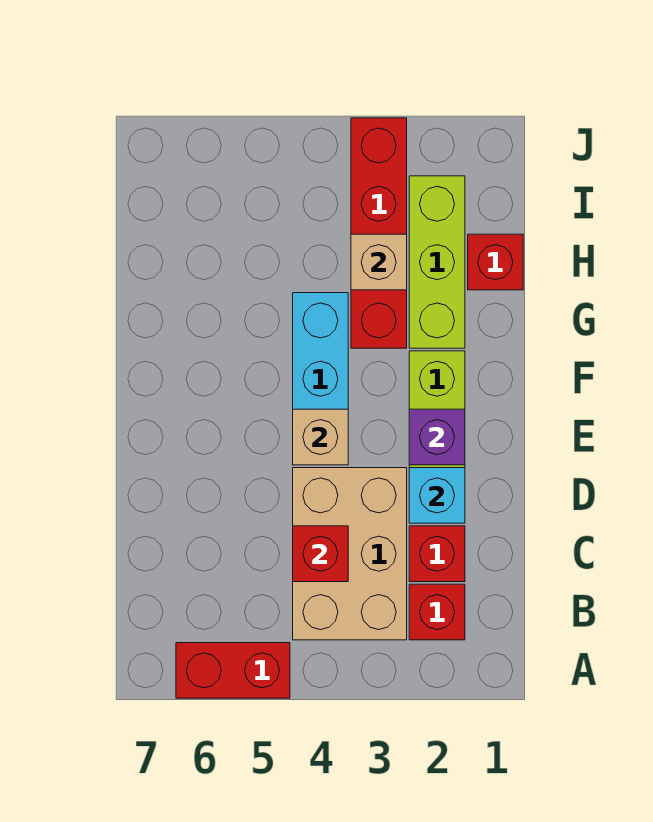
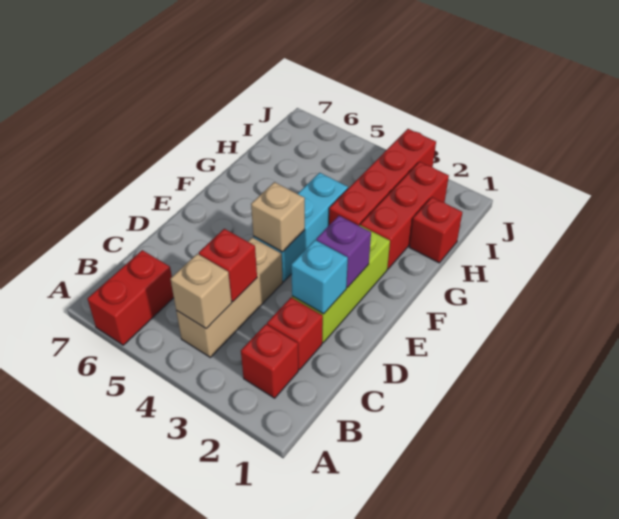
red brick A5:A6 level 1 -> red brick A6:B6 level 1
tan brick B3:D4 level 1 -> tan brick B4:D4 level 1
lime brick G2:I2 level 1 -> red brick G2:I2 level 1
tan brick H3 level 2 -> tan brick B4 level 2

